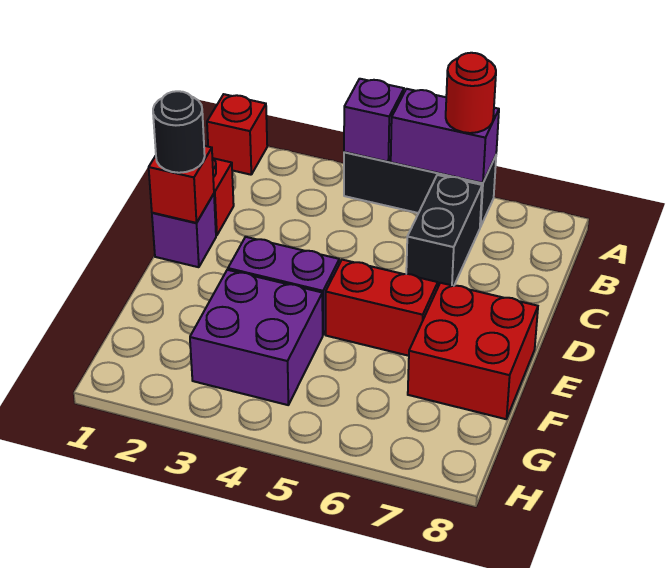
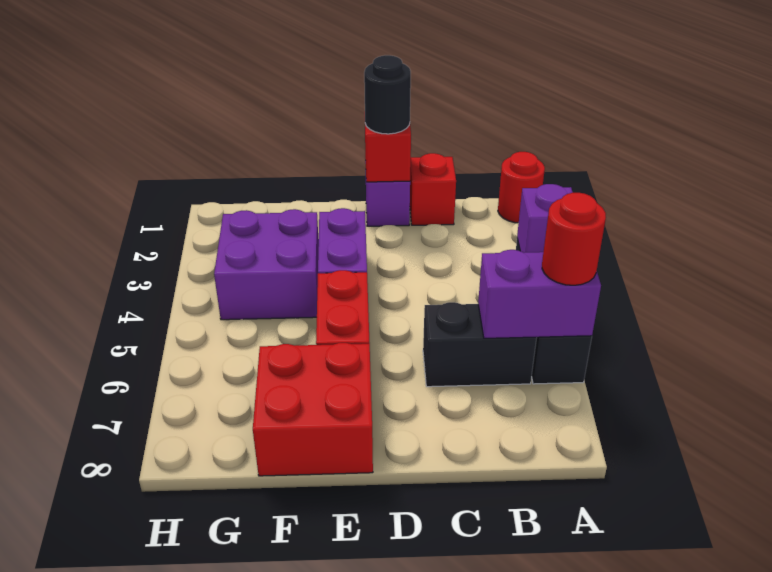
red brick A1 level 1 -> red round brick A1 level 1
purple brick A5:A6 level 2 -> purple brick A6:B6 level 2

